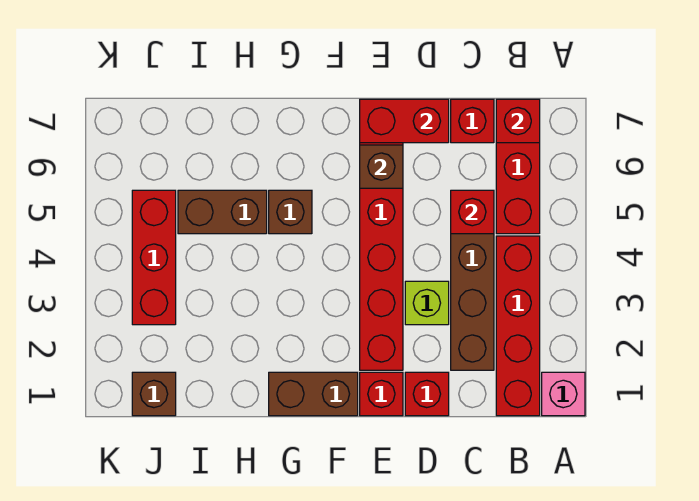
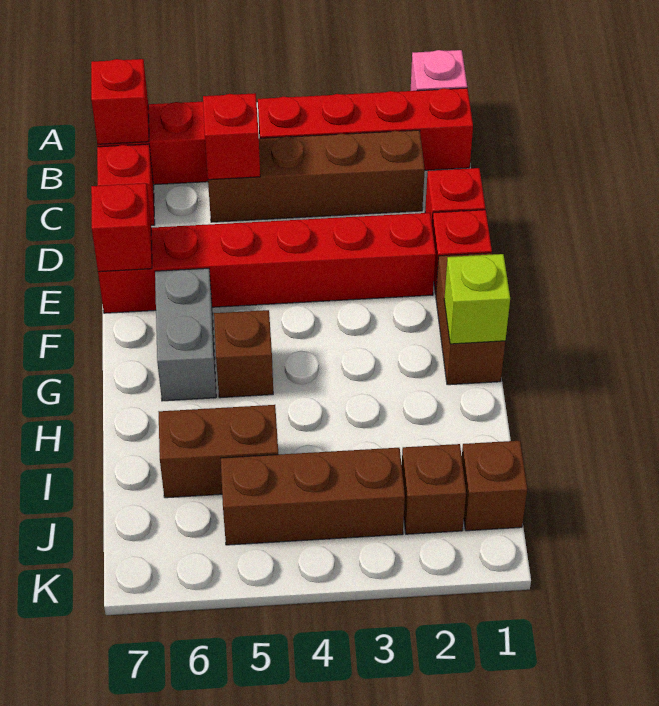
lime brick D3 level 1 -> lime brick G1 level 2
red brick D7:E7 level 2 -> red brick E7 level 2
brown brick E6 level 2 -> brown brick J2 level 1
none -> grey brick F6:G6 level 1
brown brick H5:I5 level 1 -> brown brick I5:I6 level 1
red brick J3:J5 level 1 -> brown brick J3:J5 level 1

